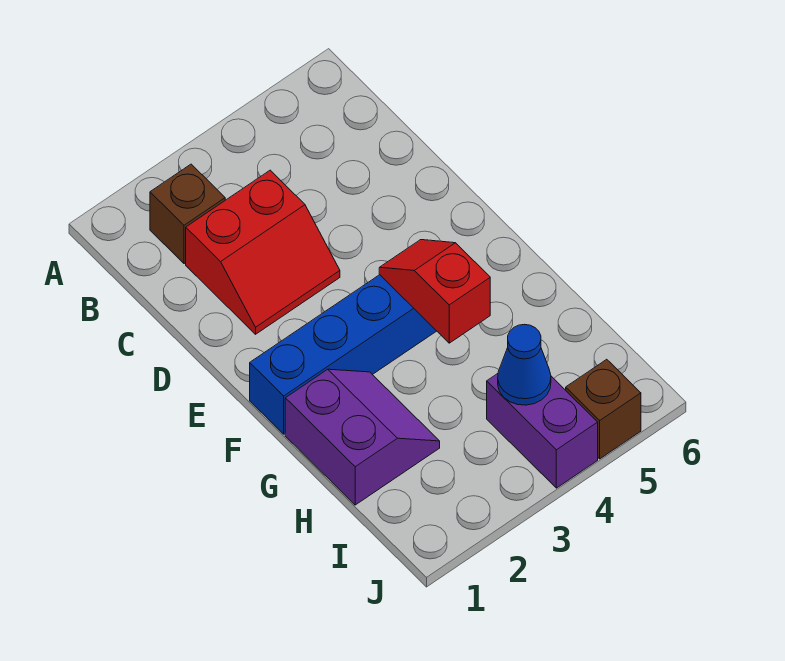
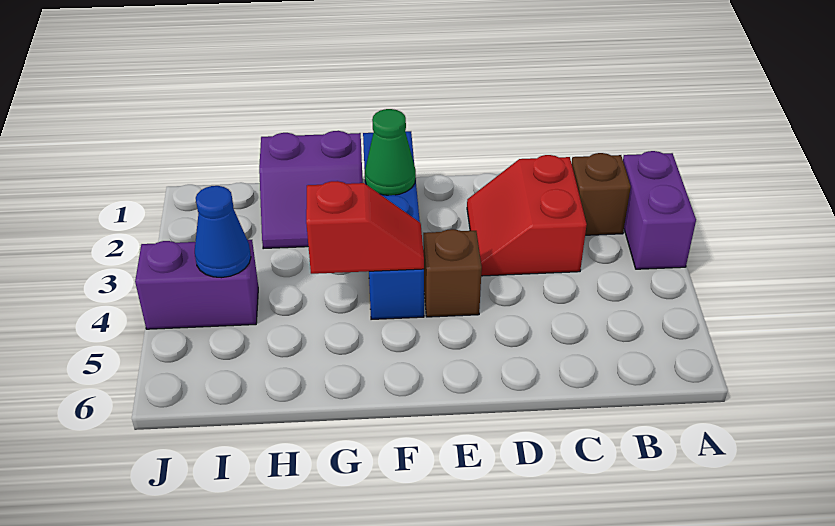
none -> purple brick A2:A3 level 1
none -> green cone F2 level 2
brown brick J5 level 1 -> brown brick E4 level 1

